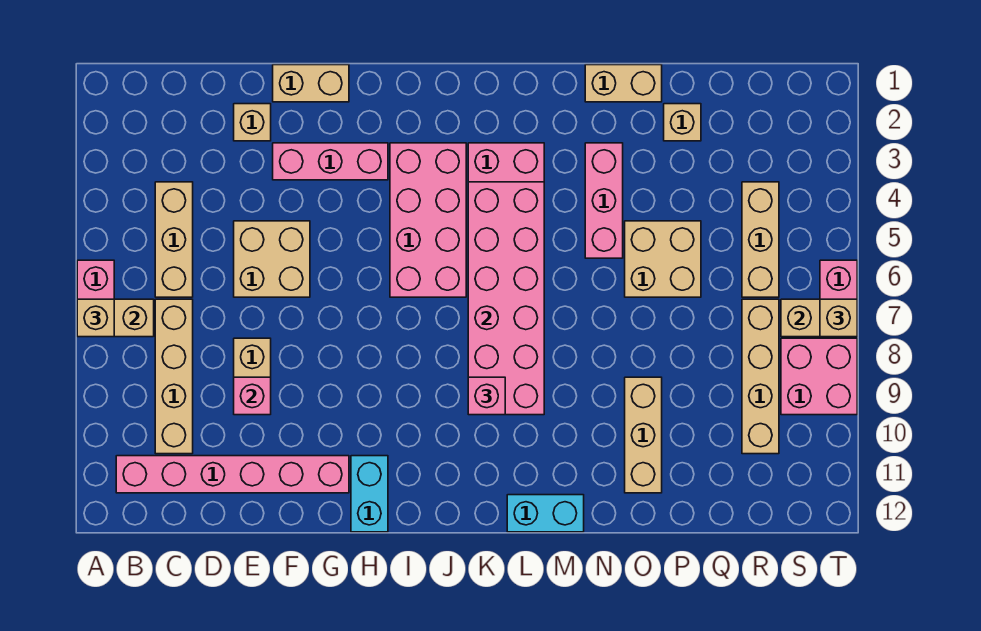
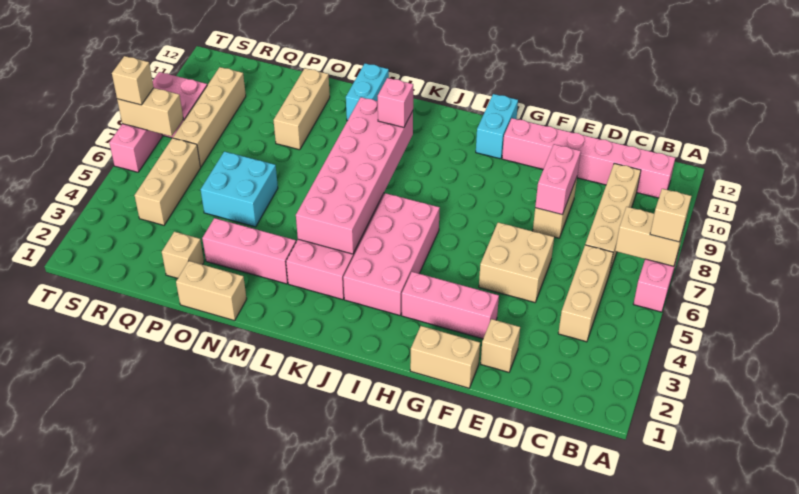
pink brick E9 level 2 -> pink brick E8:E9 level 2
cyan brick L12:M12 level 1 -> cyan brick M11:M12 level 1
pink brick N3:N5 level 1 -> pink brick M3:O3 level 1
tan brick O5:P6 level 1 -> cyan brick O5:P6 level 1

